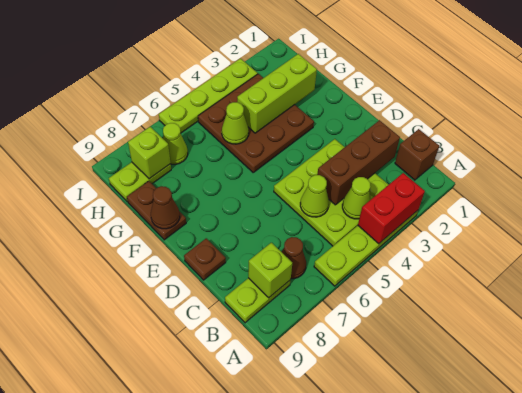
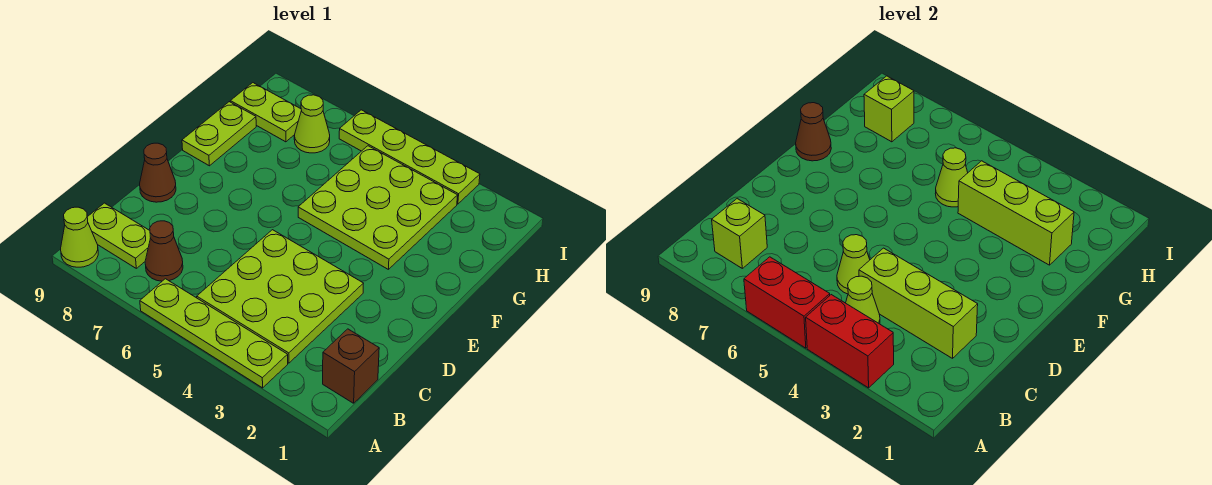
none -> red brick A5:A6 level 2
none -> lime cone A9 level 1
brown brick C2:C4 level 2 -> lime brick C2:C4 level 2
brown plate D9 level 1 -> brown cone D9 level 1
brown plate F3:H5 level 1 -> lime plate F3:H5 level 1
brown plate F9:G9 level 1 -> lime plate F9:G9 level 1

